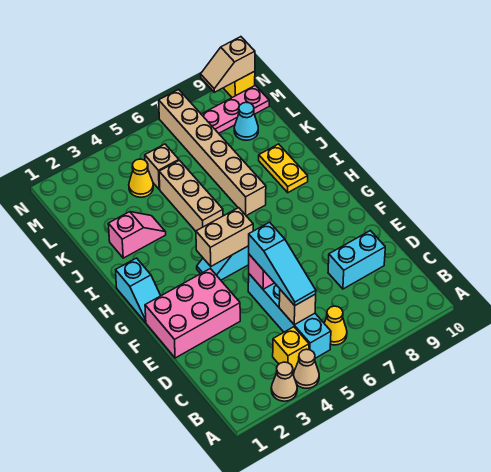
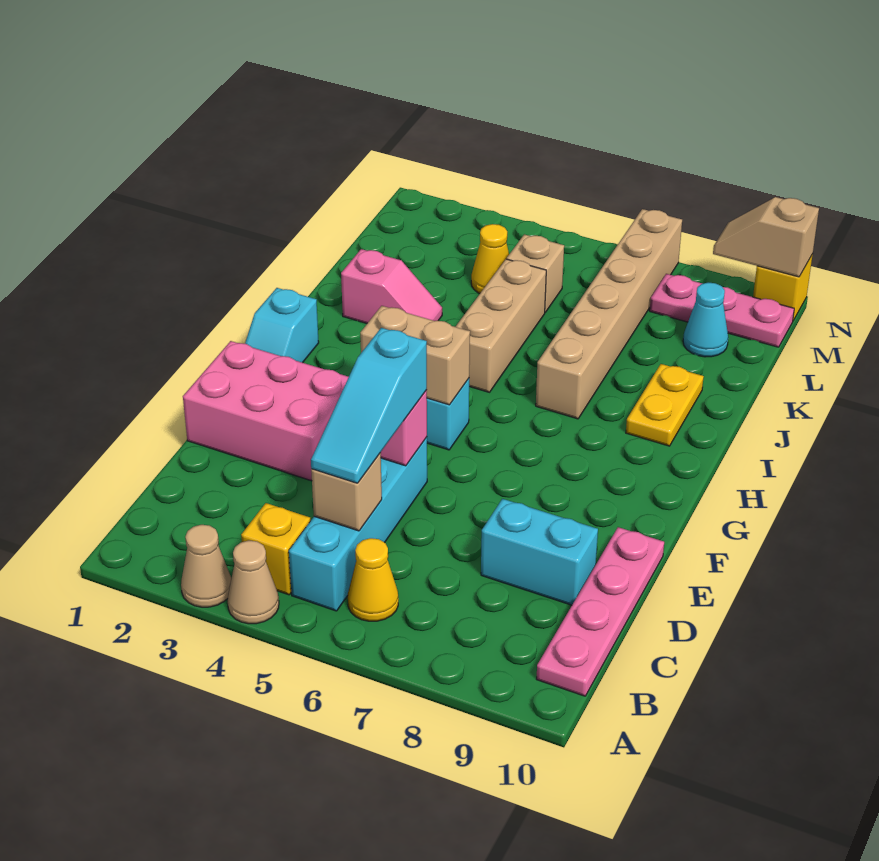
none -> pink plate B10:E10 level 1

